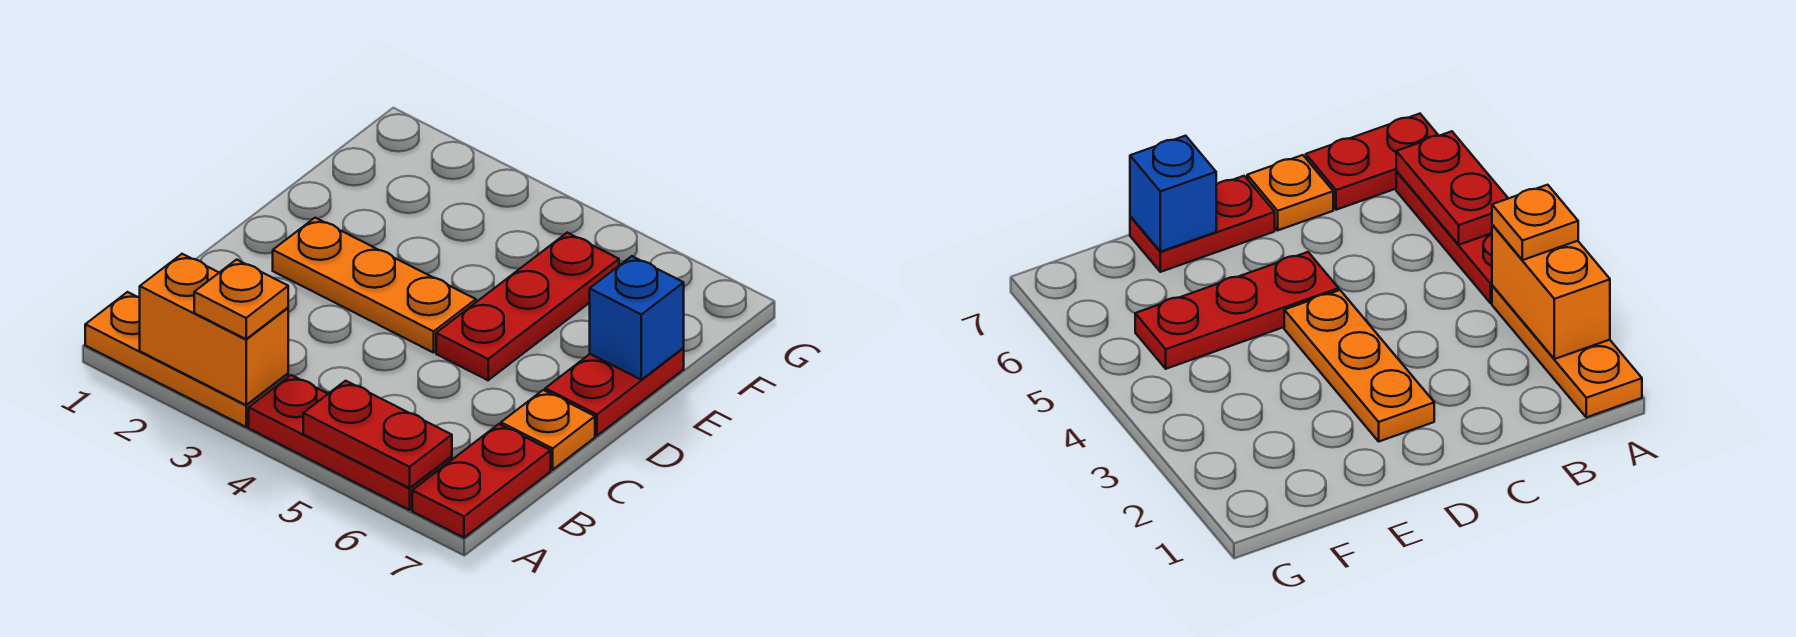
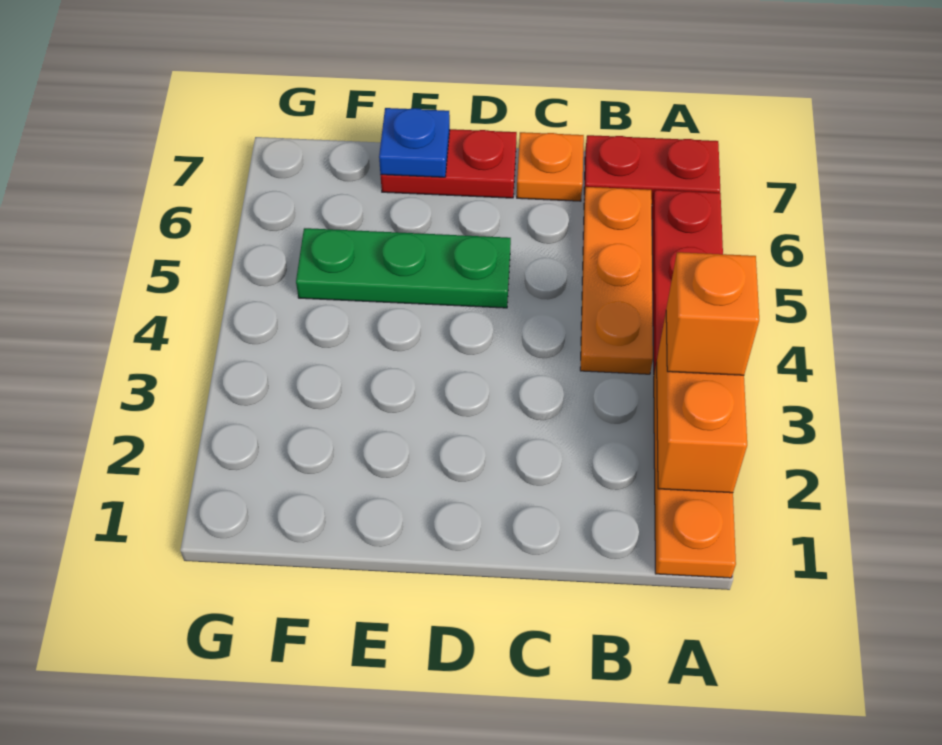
orange plate A3 level 3 -> orange brick A3 level 3
red plate A5:A6 level 2 -> none
orange plate D2:D4 level 1 -> orange plate B4:B6 level 1
red plate D5:F5 level 1 -> green plate D5:F5 level 1
blue brick E7 level 2 -> blue plate E7 level 2

